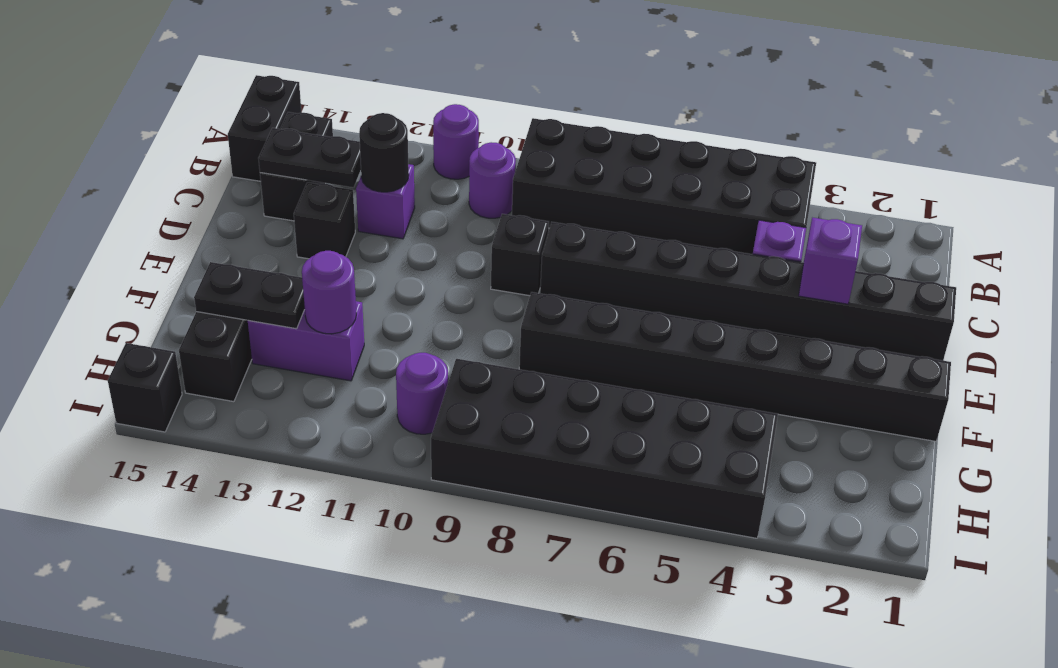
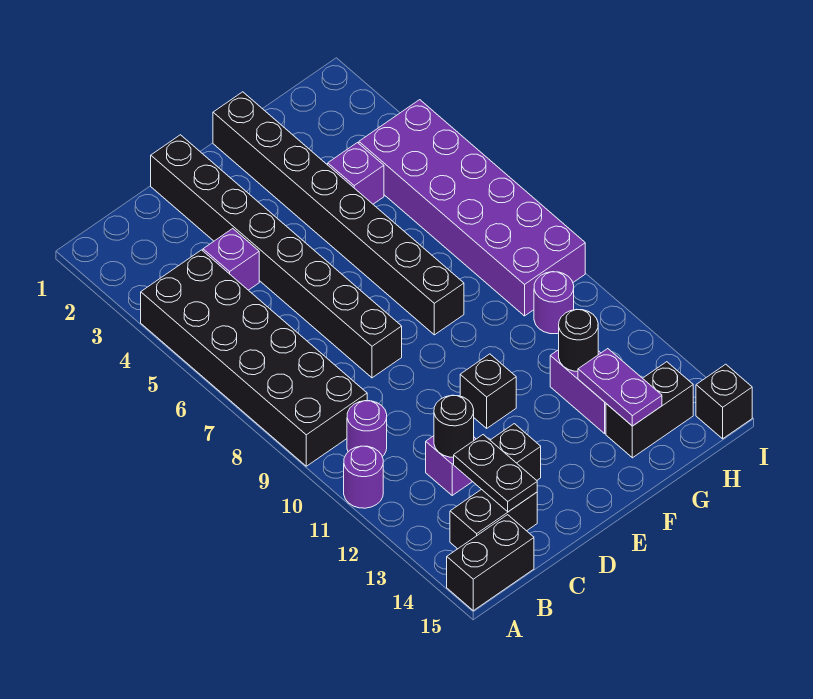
purple brick D3 level 2 -> purple brick G4 level 1
black brick D9 level 1 -> black brick E11 level 1
purple round brick G12 level 2 -> black round brick G12 level 2
black plate G13:G14 level 2 -> purple plate G13:G14 level 2
black brick H4:I9 level 1 -> purple brick H4:I9 level 1

